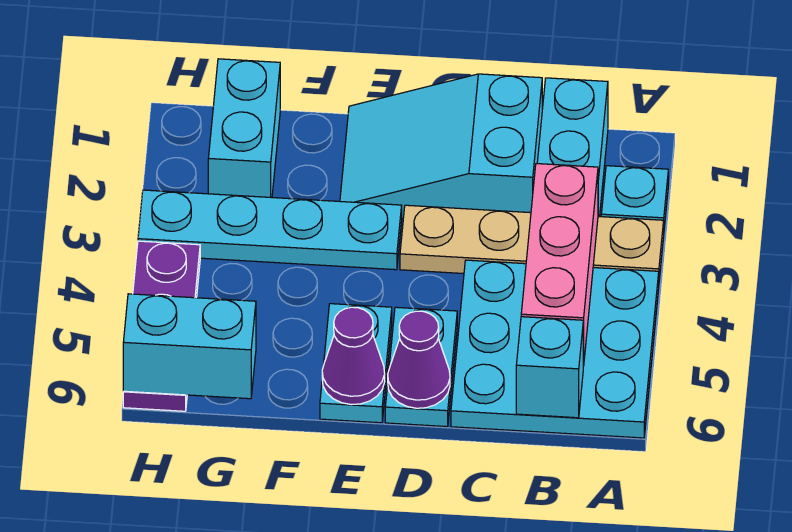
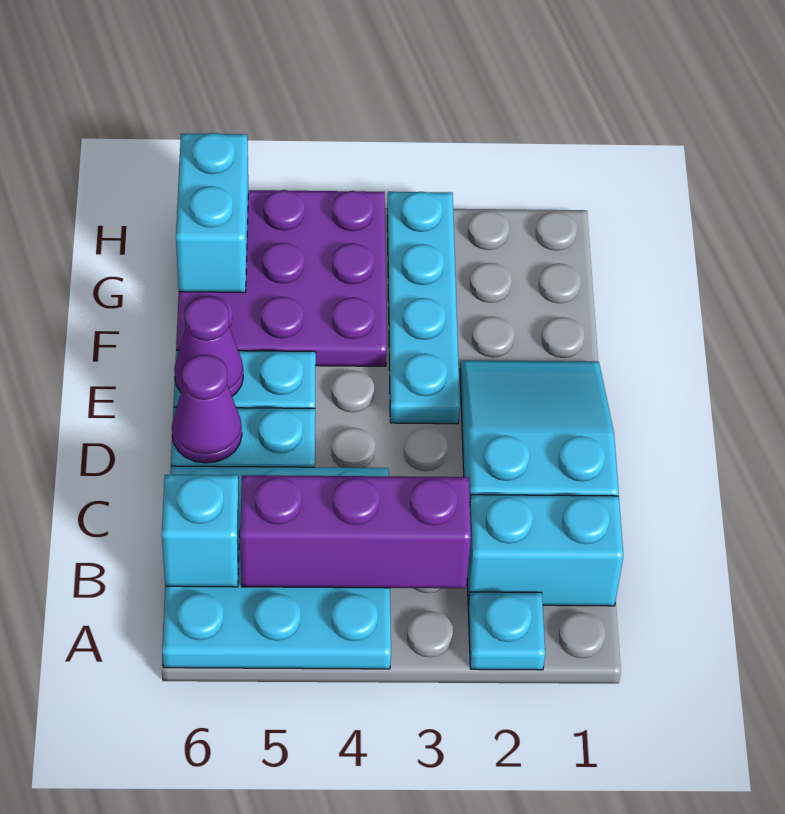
tan plate A3:D3 level 1 -> none
pink brick B3:B5 level 2 -> purple brick B3:B5 level 2
cyan brick G1:G2 level 1 -> none
purple plate H4:H6 level 1 -> purple plate F4:H6 level 1

